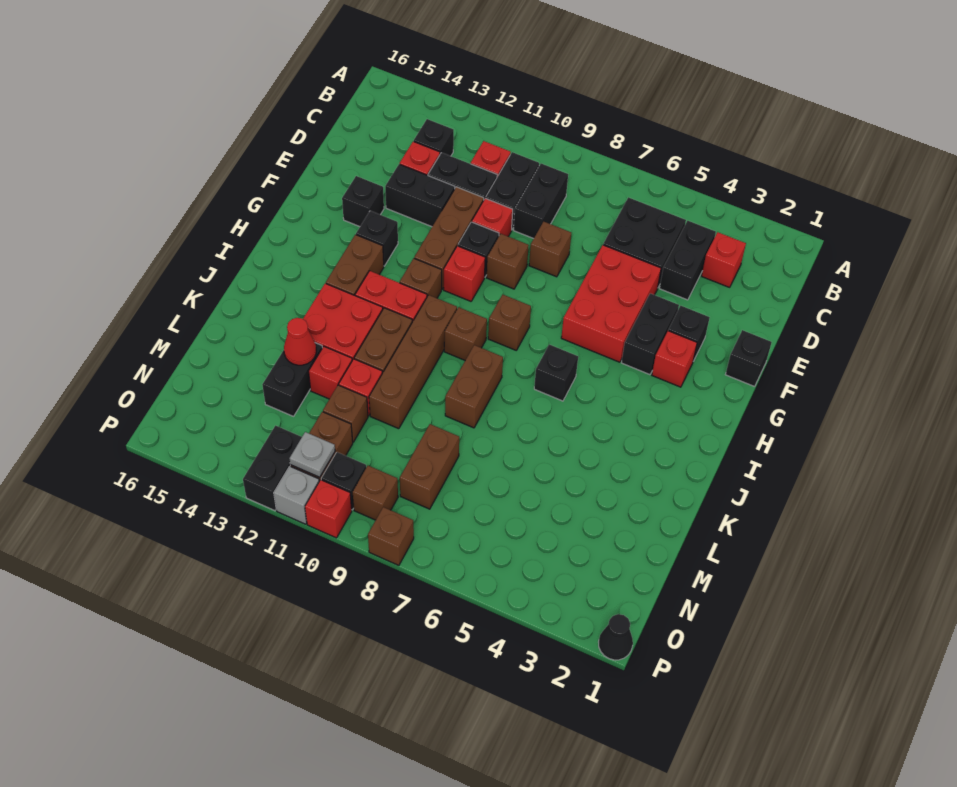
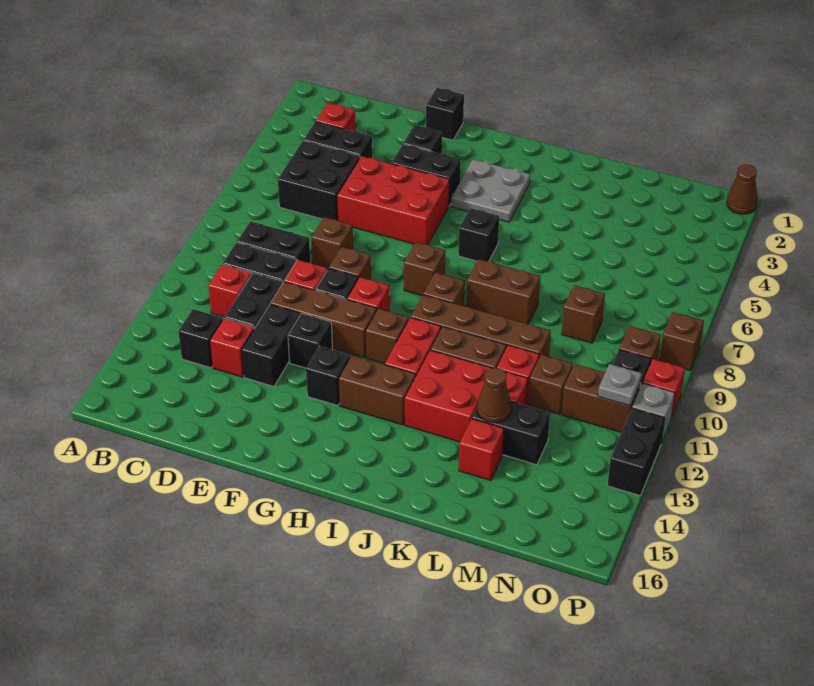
black brick F14 level 1 -> black brick F12 level 1
red brick G3 level 1 -> red brick L14 level 1
none -> grey plate H3:I4 level 1
red cone L13 level 2 -> brown cone L13 level 2
brown brick M8:N8 level 1 -> brown brick M8 level 1
black brick O12:P12 level 1 -> black brick P12:P13 level 1
black cone P1 level 1 -> brown cone P1 level 1

